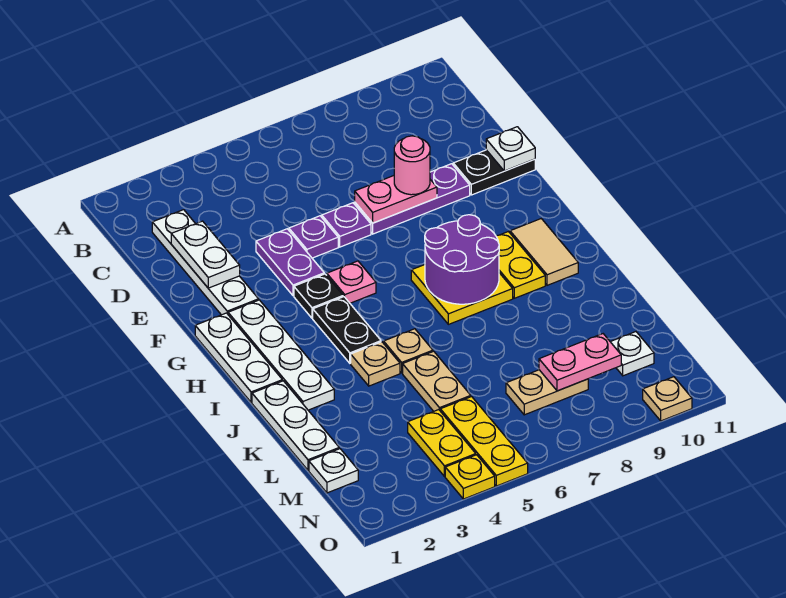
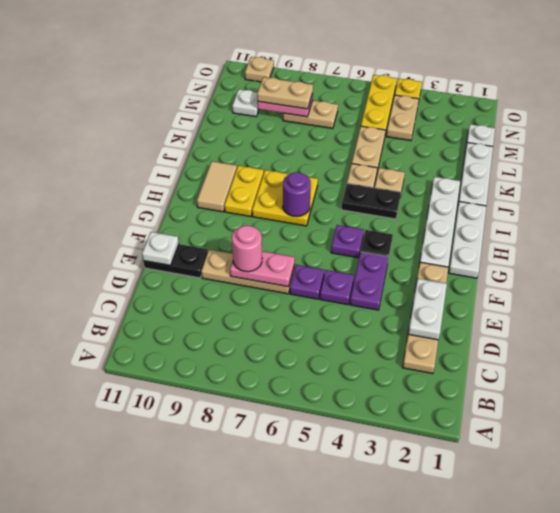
white plate C2:F2 level 1 -> tan plate C2:F2 level 1
purple plate E7:E9 level 1 -> tan plate E7:E9 level 1
pink plate G5 level 1 -> purple plate G5 level 1
black plate H4:I4 level 1 -> black plate I4:I5 level 1
purple round brick H7:I8 level 2 -> purple round brick H7 level 2
yellow plate M4:N4 level 1 -> tan plate M4:N4 level 1
none -> tan plate M8:M9 level 3

